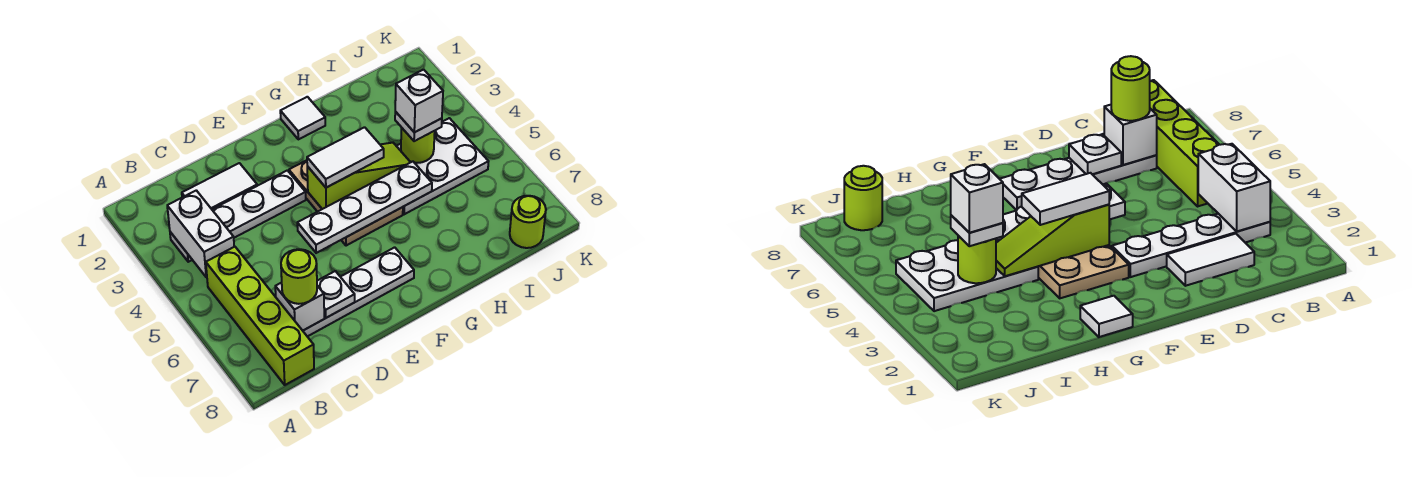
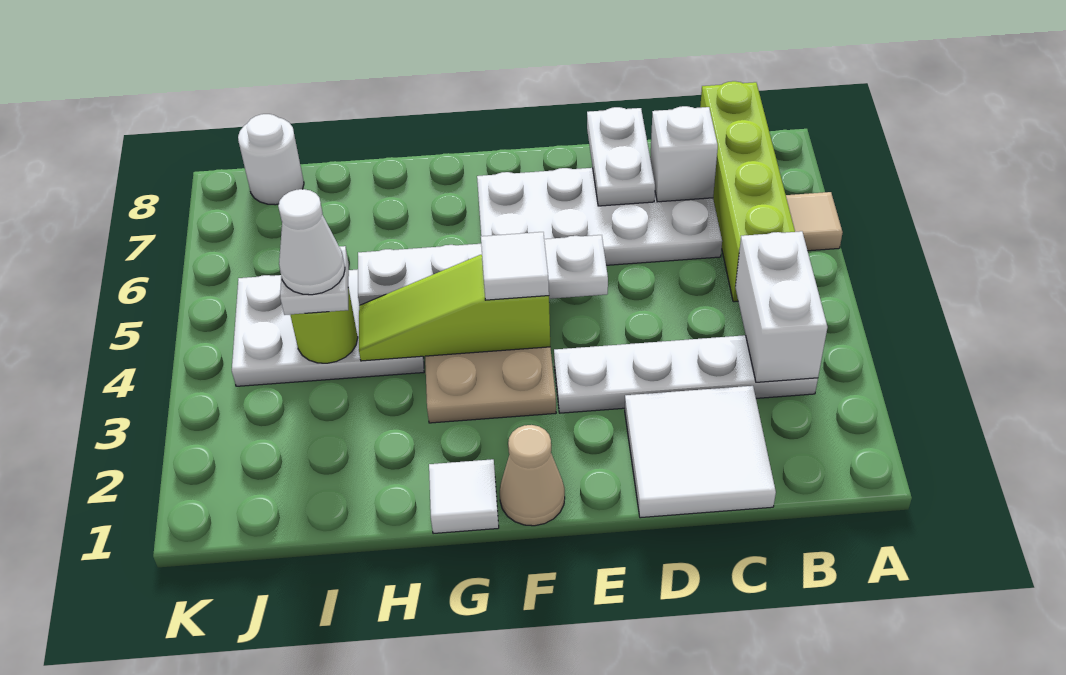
none -> tan tile A6 level 1
white tile C2:D2 level 1 -> white tile C1:D2 level 1
white plate C7:F7 level 1 -> white plate C6:F7 level 1
lime round brick C7 level 3 -> none
white plate D7 level 2 -> white plate D7:D8 level 2
none -> tan cone F1 level 1
white tile F4:G4 level 3 -> white tile F4 level 3
white brick I4 level 4 -> white cone I4 level 4
lime round brick J8 level 1 -> white round brick J8 level 1

